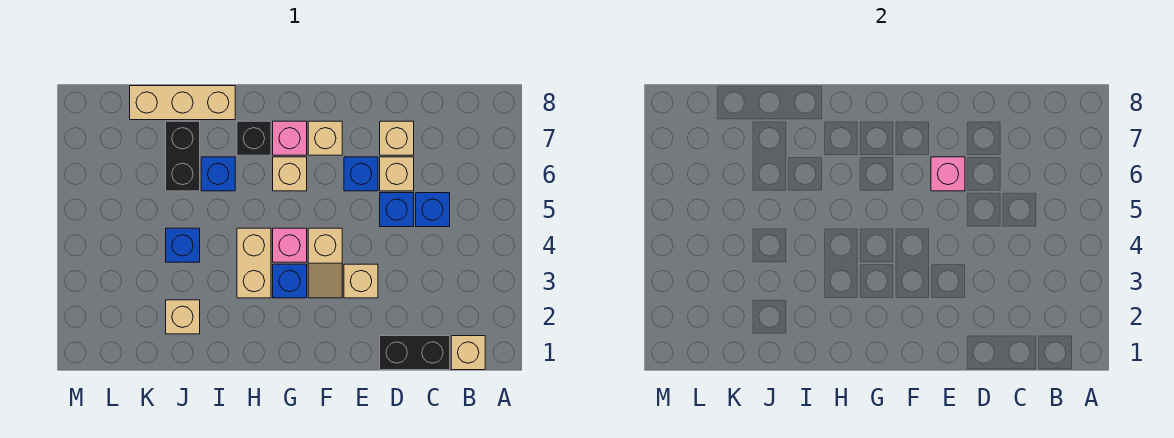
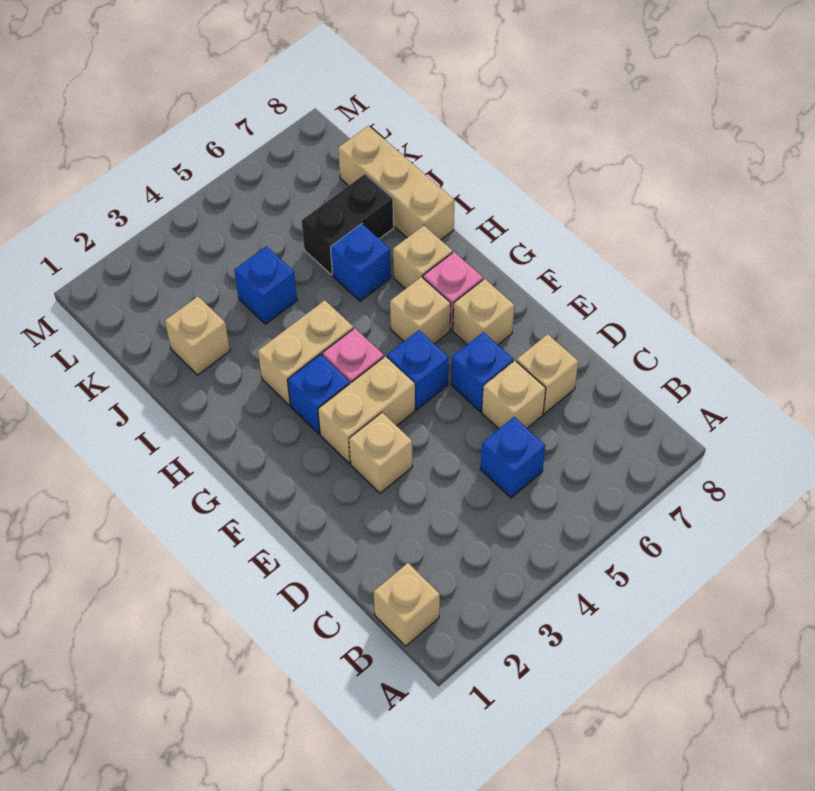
black brick C1:D1 level 1 -> none
blue brick D5 level 1 -> blue brick F5 level 1
pink brick E6 level 2 -> none
tan slope F3:F4 level 1 top 4 -> tan brick F3:F4 level 1
black brick H7 level 1 -> tan brick H7 level 1

